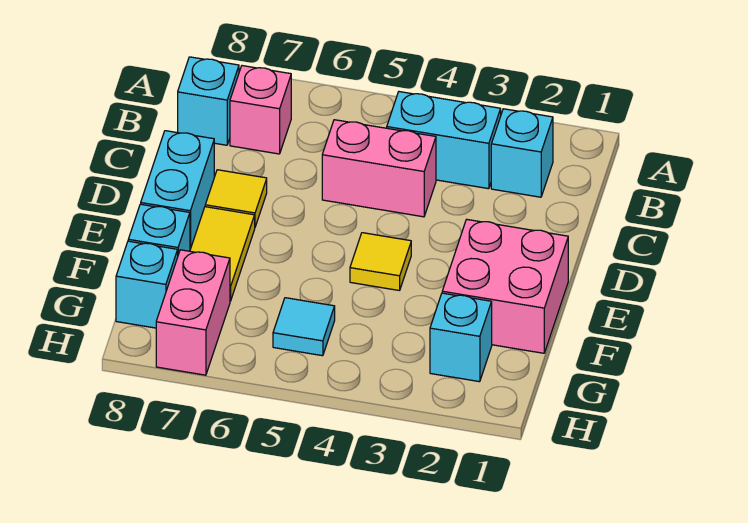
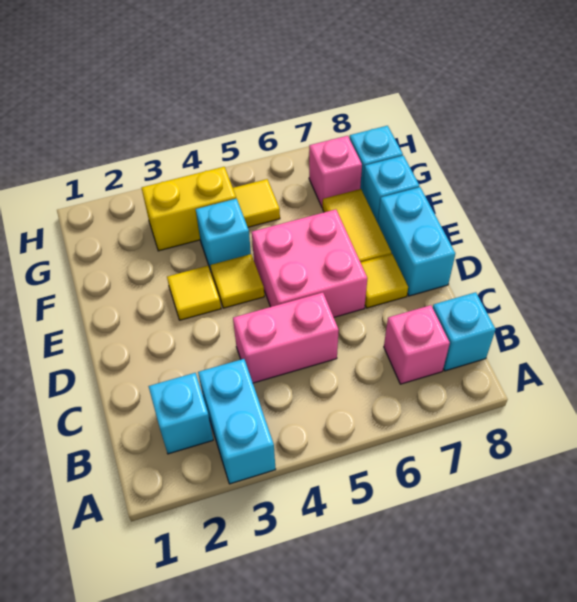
cyan brick B3:B4 level 1 -> cyan brick A3:B3 level 1
pink brick E1:F2 level 1 -> pink brick D5:E6 level 1
none -> yellow tile E3 level 1
cyan brick G2 level 1 -> cyan brick F4 level 1
none -> yellow brick G3:G4 level 1
cyan tile G5 level 1 -> yellow tile G5 level 1
pink brick G7:H7 level 1 -> pink brick G7 level 1

